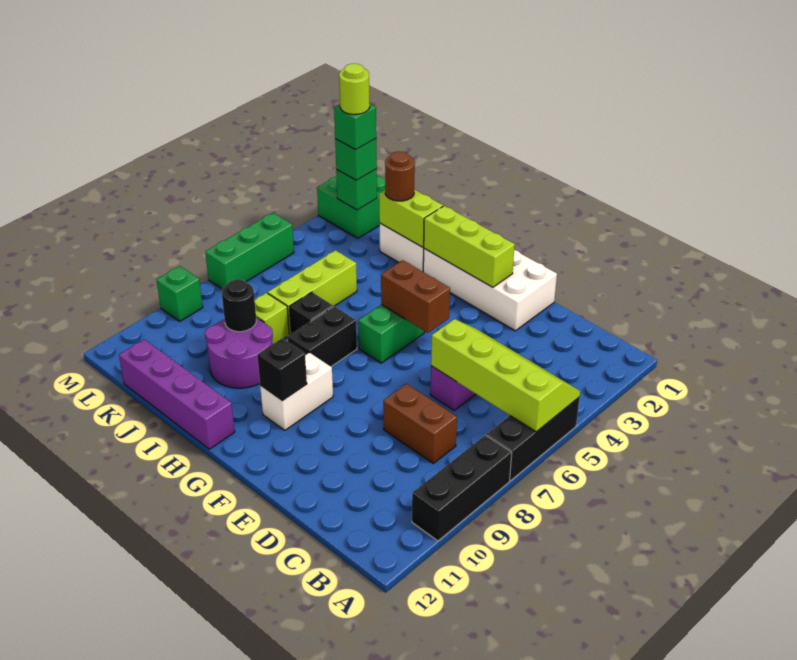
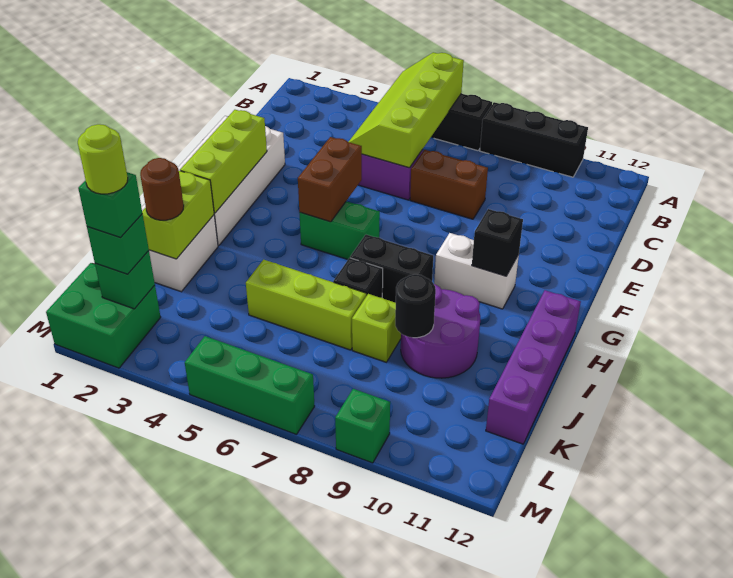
brown brick C8:D8 level 1 -> brown brick D7:D8 level 1

